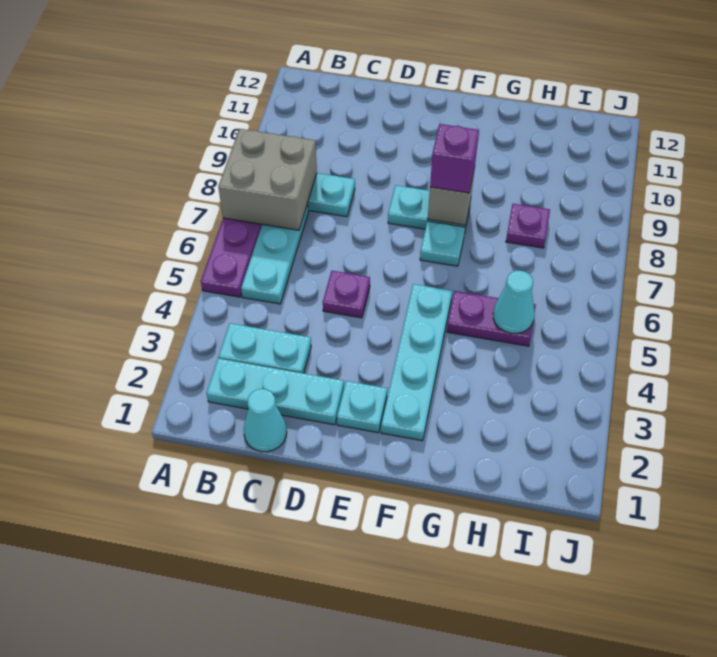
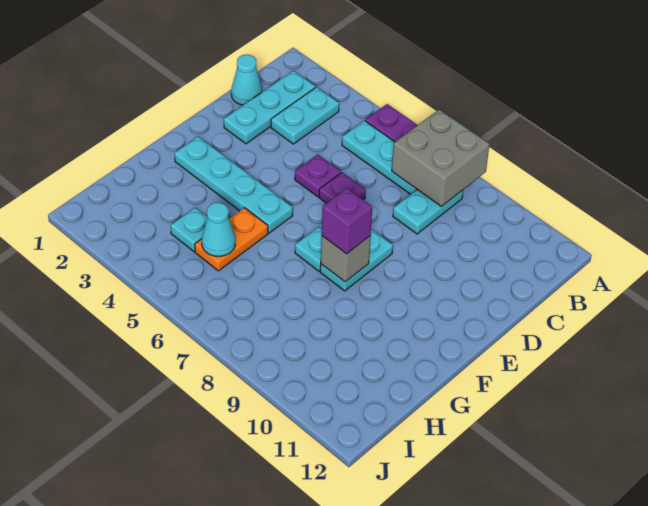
cyan plate E2 level 1 -> cyan plate H4 level 1
purple plate G5:H5 level 1 -> orange plate G5:H5 level 1
purple plate H8 level 1 -> purple plate D6 level 1

